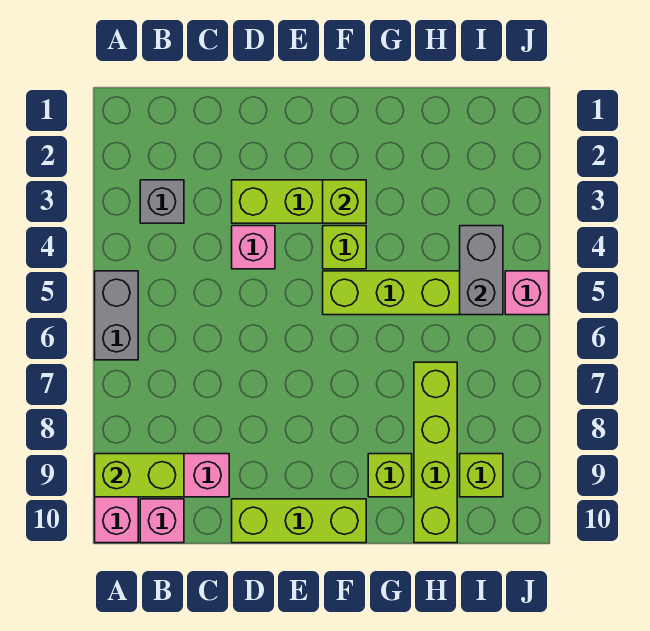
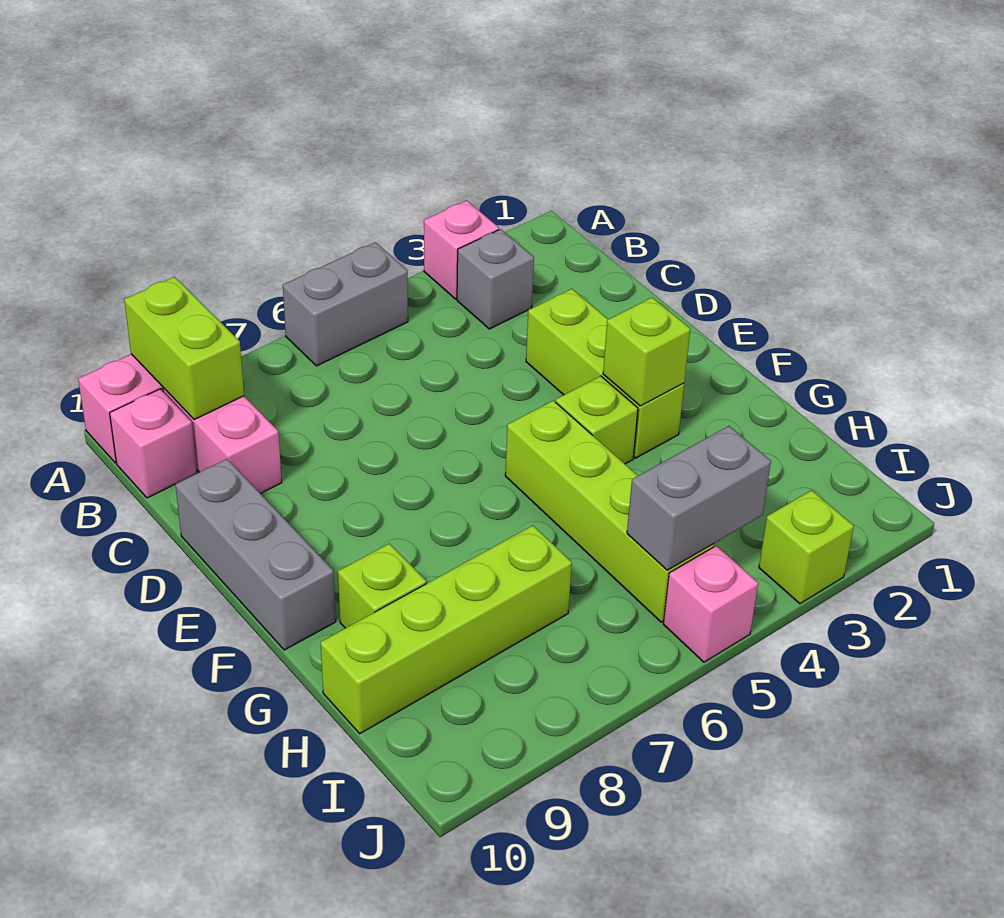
pink brick D4 level 1 -> pink brick A3 level 1
lime brick D10:F10 level 1 -> grey brick D10:F10 level 1
lime brick I9 level 1 -> lime brick J3 level 1

